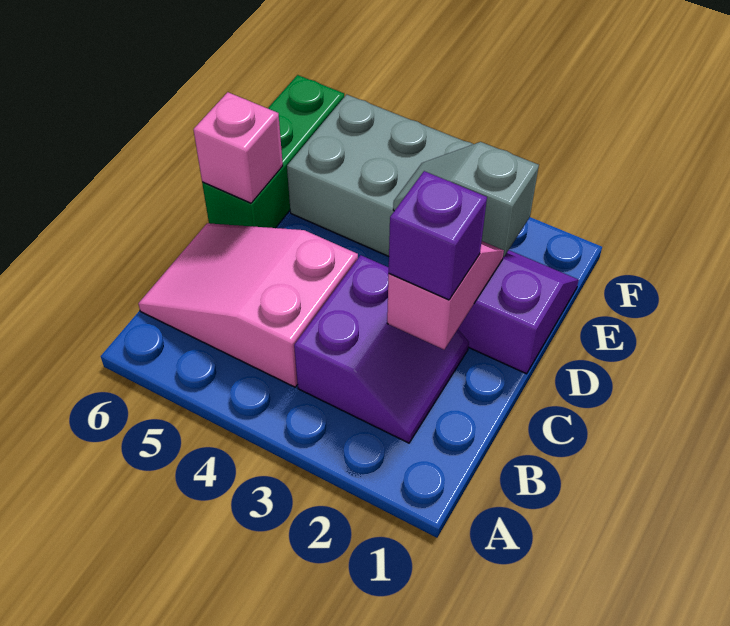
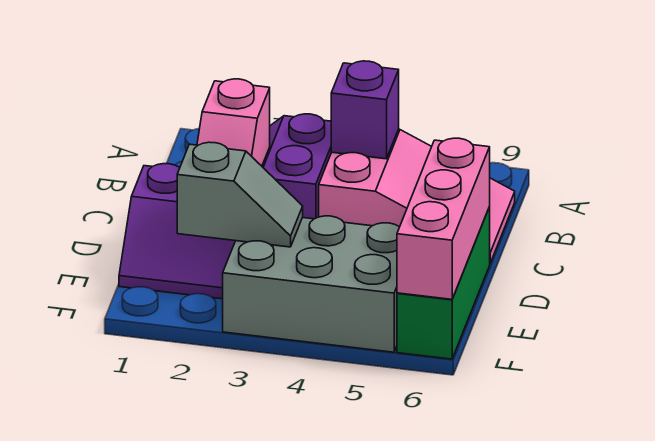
purple brick C2 level 3 -> purple brick B4 level 2
pink brick D6 level 2 -> pink brick D6:F6 level 2

